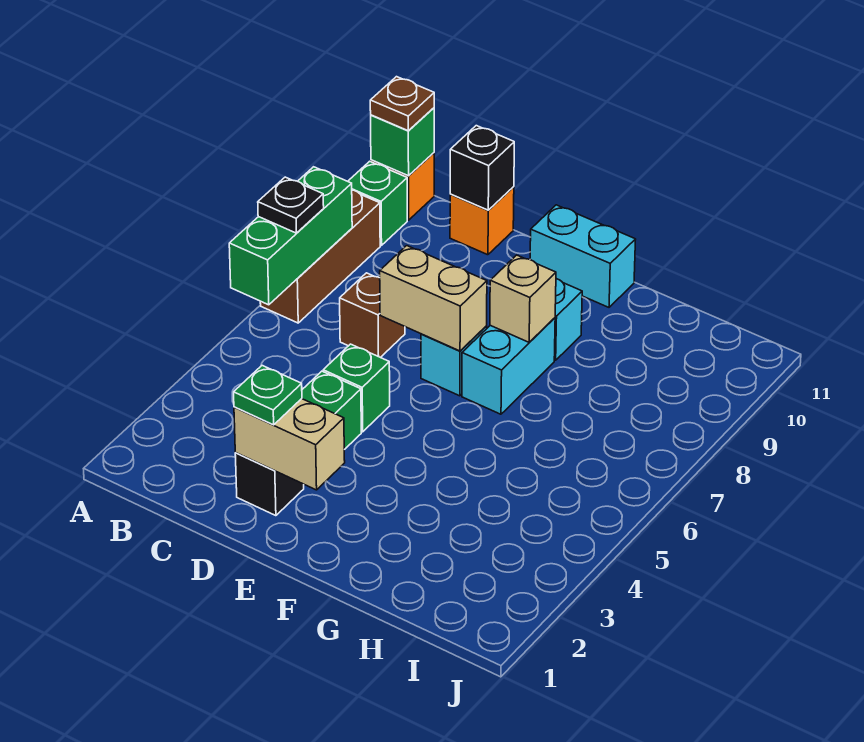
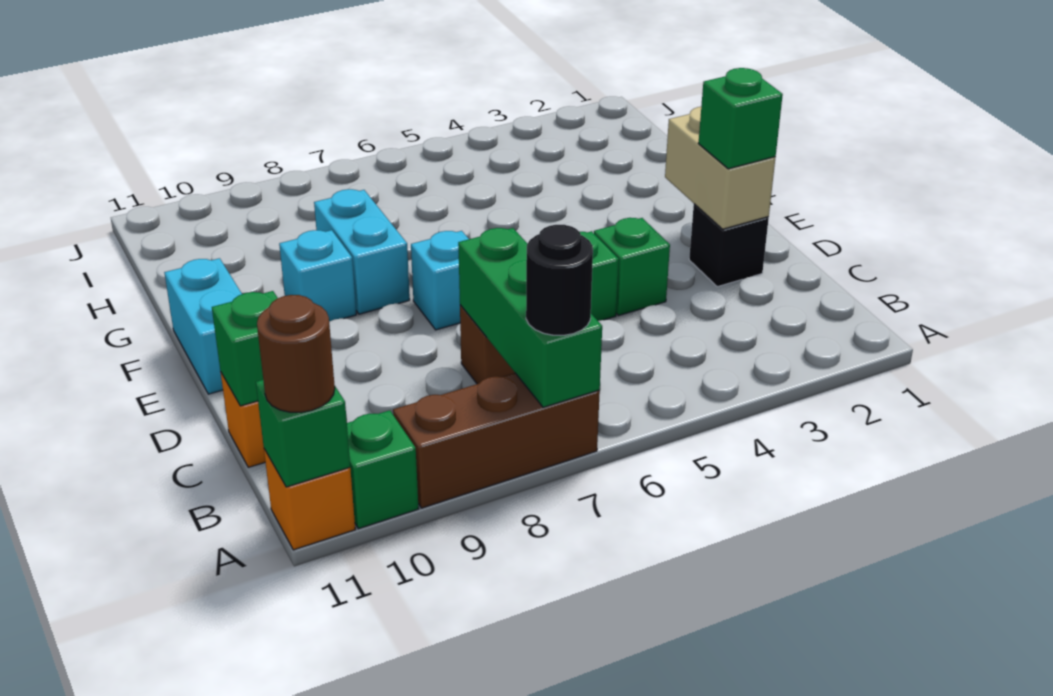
green brick A6:A8 level 2 -> green brick A7:C7 level 2
black plate A7 level 3 -> black round brick A7 level 3
brown plate A11 level 3 -> brown round brick A11 level 3
black brick C11 level 2 -> green brick C11 level 2
green plate D2 level 3 -> green brick D2 level 3
tan brick D7:E7 level 2 -> none
cyan brick F7:F8 level 1 -> cyan brick F8:G8 level 1
tan brick F8 level 2 -> none

